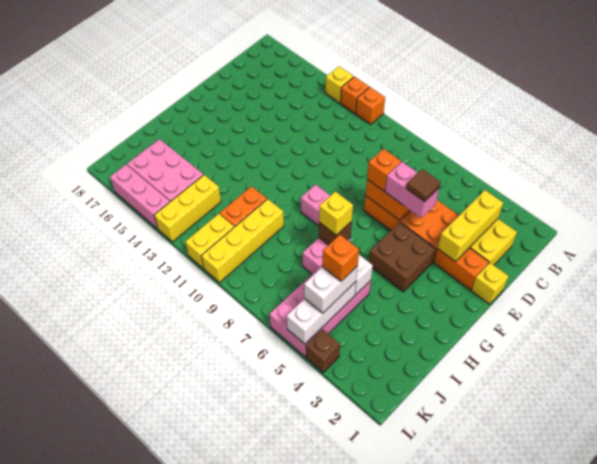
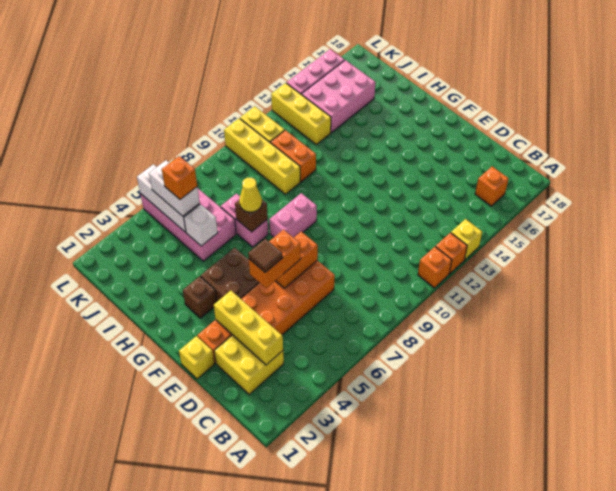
pink brick E5:E6 level 3 -> orange brick E5:E6 level 3
orange brick E7 level 3 -> orange brick B16 level 1
yellow brick H7 level 3 -> yellow cone H7 level 3
brown brick L4 level 1 -> brown brick G3 level 1

